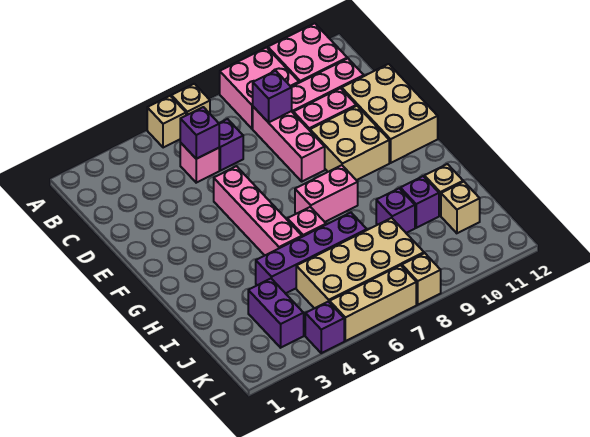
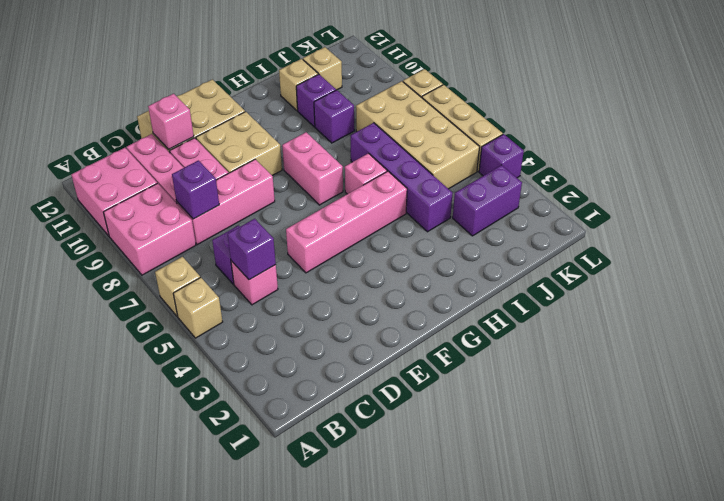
none -> pink brick D11 level 2

